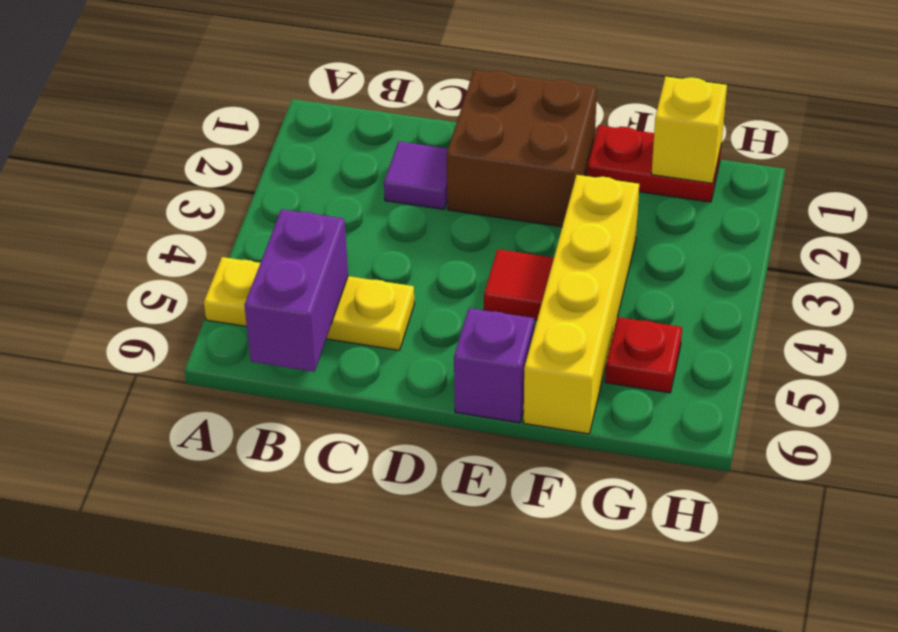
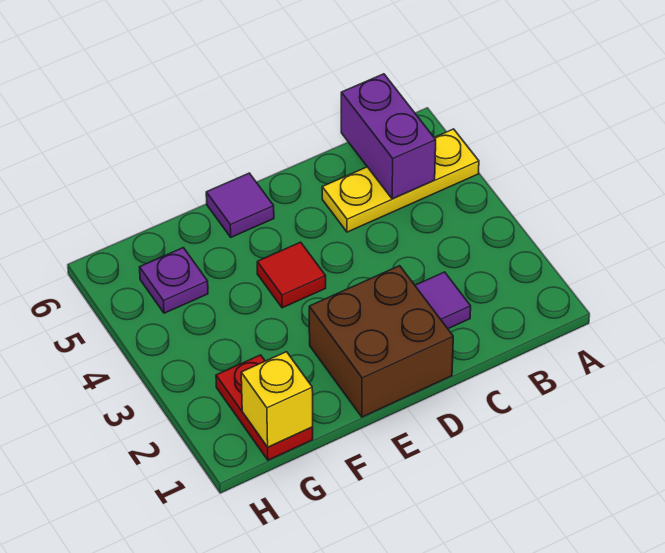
purple brick E6 level 1 -> purple tile E6 level 1
red plate F1:G1 level 1 -> red plate G1:G2 level 1
yellow brick F3:F6 level 1 -> none
red plate G5 level 1 -> purple plate G5 level 1

